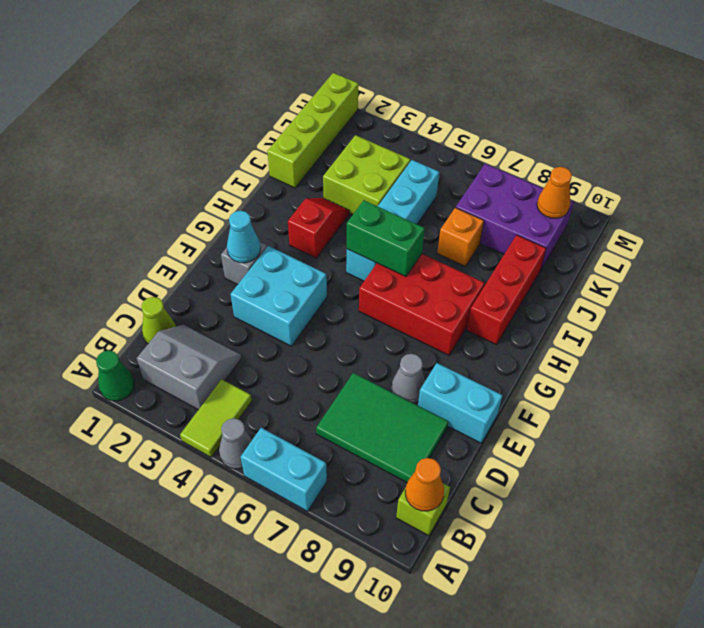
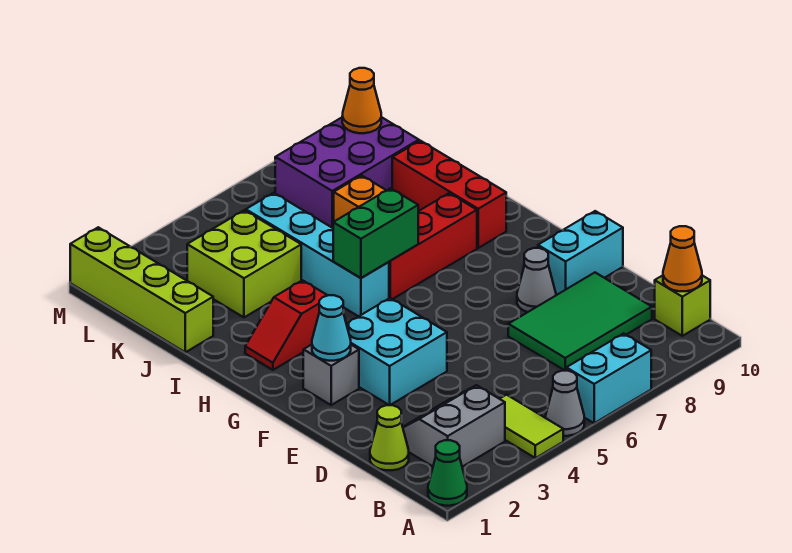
red brick G6:H8 level 1 -> red brick H6:H8 level 1
red slope H3:I3 level 1 top H -> red slope H2:H3 level 1 top 3

